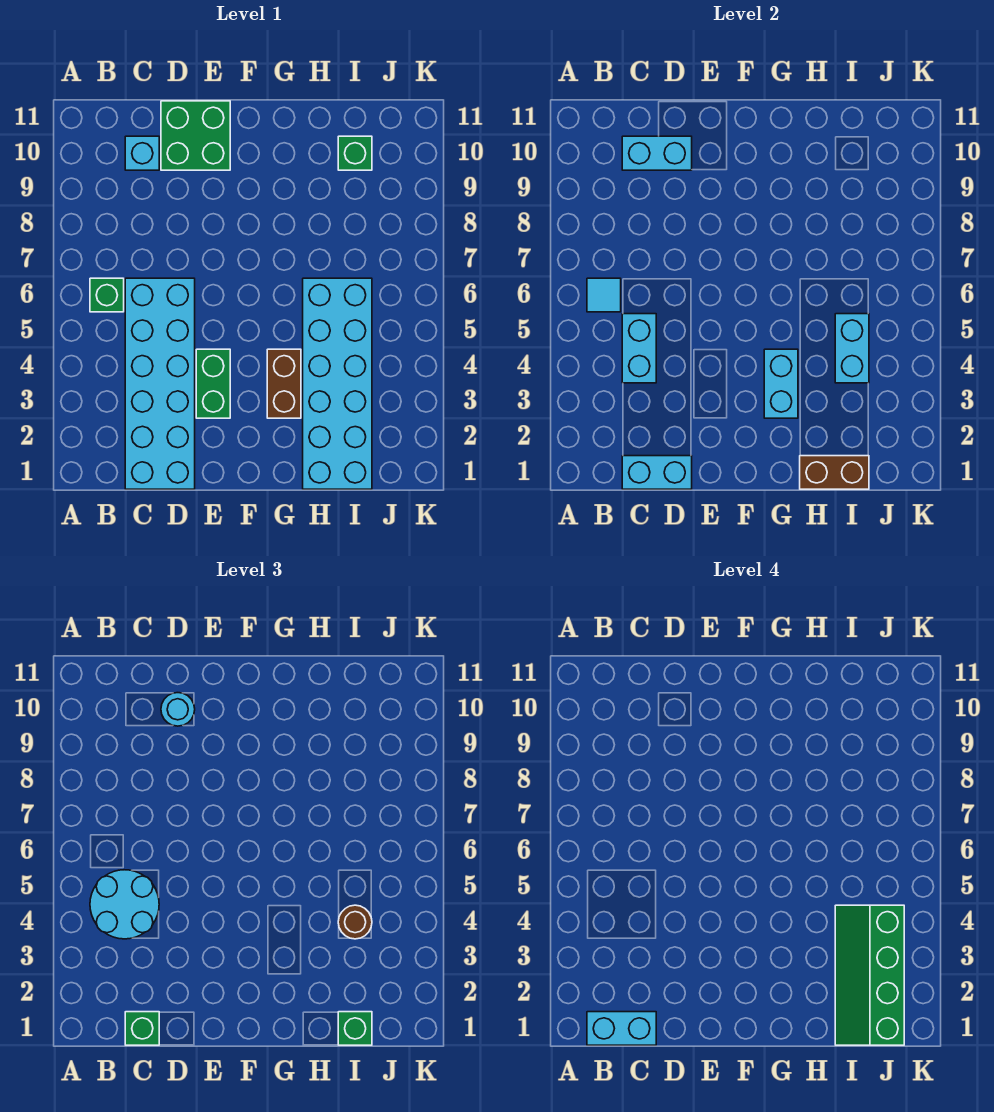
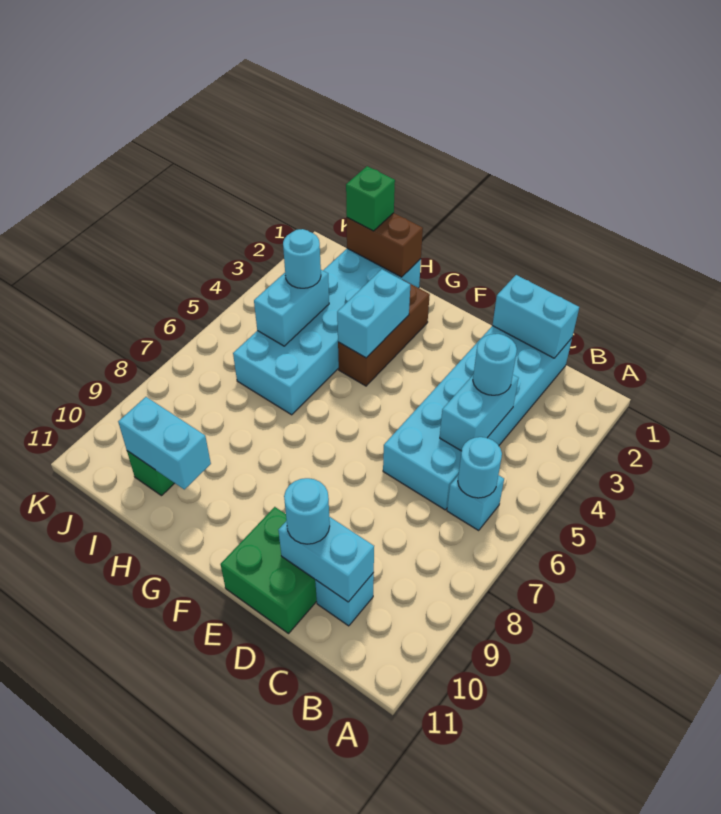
cyan brick B1:C1 level 4 -> cyan brick H10:I10 level 2
cyan round brick B4:C5 level 3 -> cyan round brick C4 level 3
green brick B6 level 1 -> cyan brick B6 level 1
cyan tile B6 level 2 -> cyan round brick B6 level 2
green brick C1 level 3 -> none
green brick E3:E4 level 1 -> none
brown brick G3:G4 level 1 -> brown brick G2:G4 level 1
green slope I1:J4 level 4 top J -> none
brown round brick I4 level 3 -> cyan round brick I4 level 3

